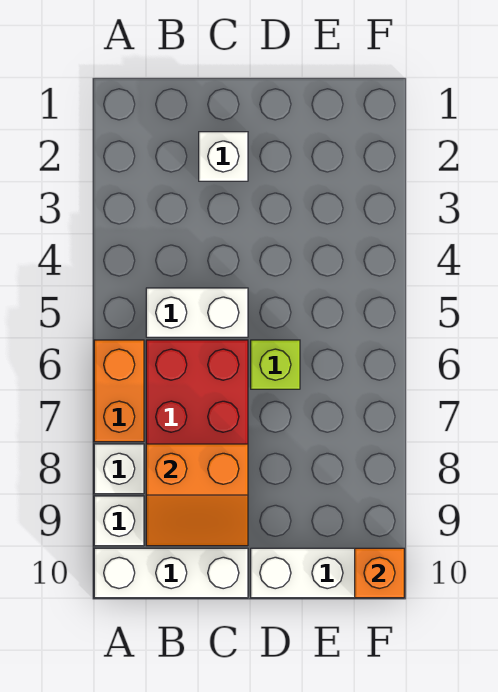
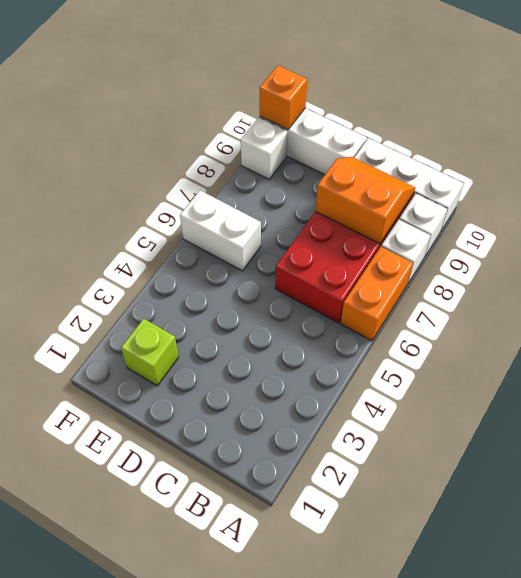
white brick B5:C5 level 1 -> white brick E6:F6 level 1
white brick C2 level 1 -> white brick F9 level 1
lime brick D6 level 1 -> lime brick E2 level 1

